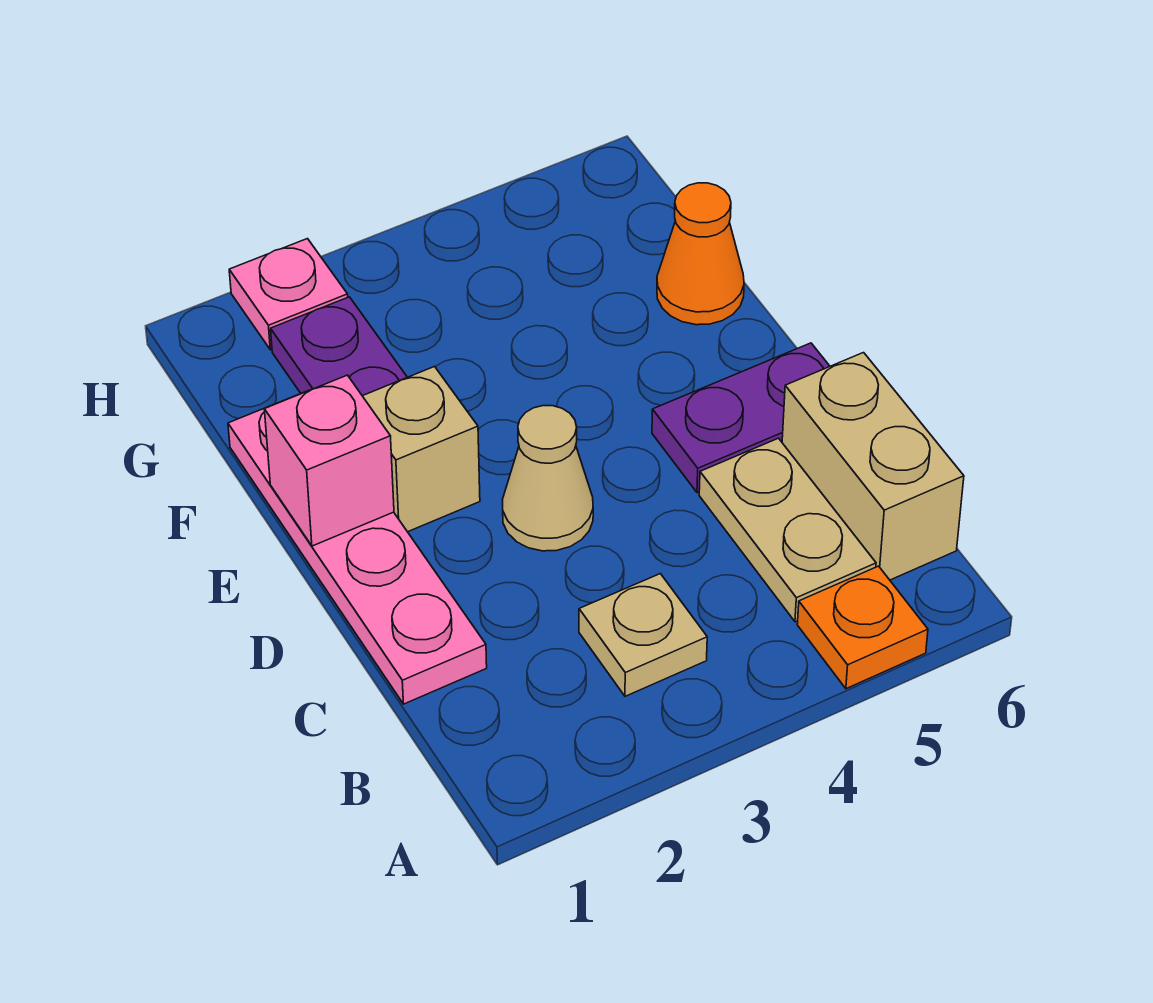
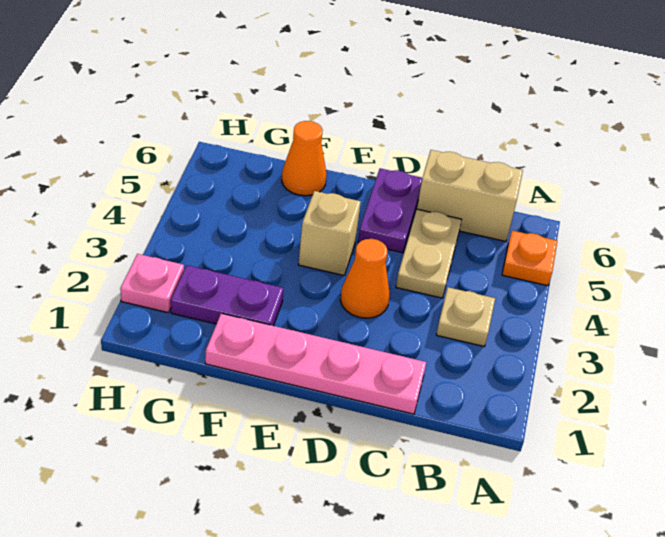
tan plate B5:C5 level 1 -> tan plate C4:C5 level 1
tan cone D3 level 1 -> orange cone D3 level 1
pink brick E1 level 2 -> none
tan brick E2 level 1 -> tan brick E4 level 1

